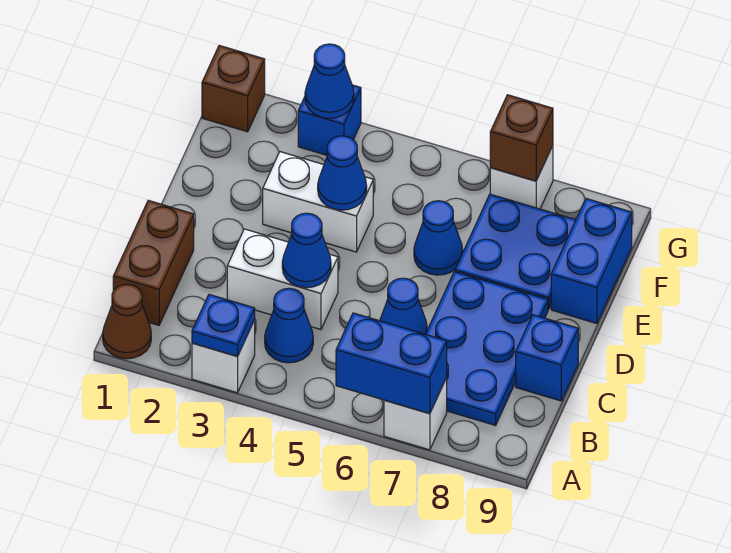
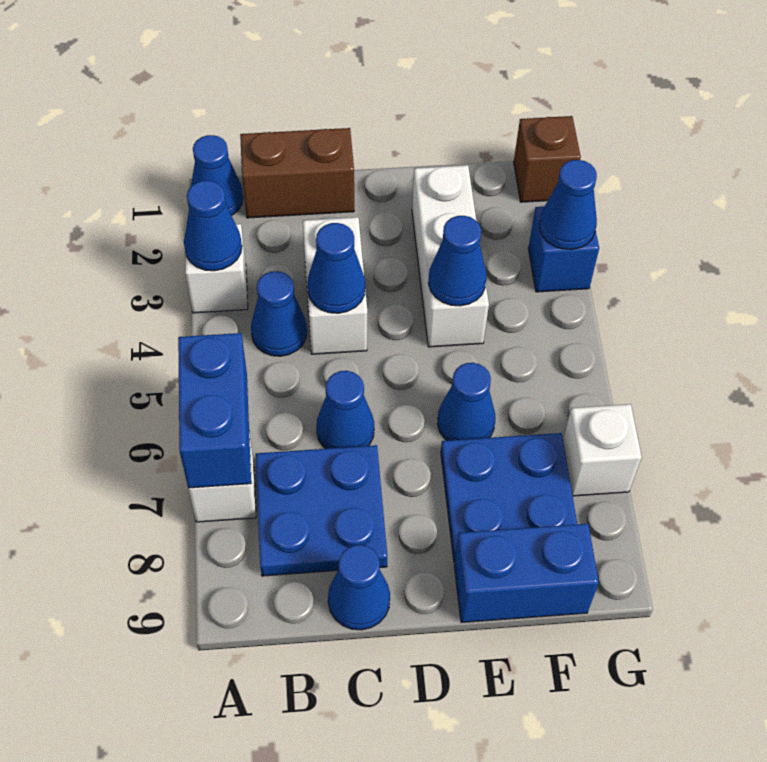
brown cone A1 level 1 -> blue cone A1 level 1
blue plate A3 level 2 -> blue cone A3 level 2
blue plate B7:D8 level 1 -> blue plate B7:C8 level 1
blue brick C9 level 1 -> blue cone C9 level 1
white brick E3:E4 level 1 -> white brick E2:E4 level 1
brown brick G7 level 2 -> none

